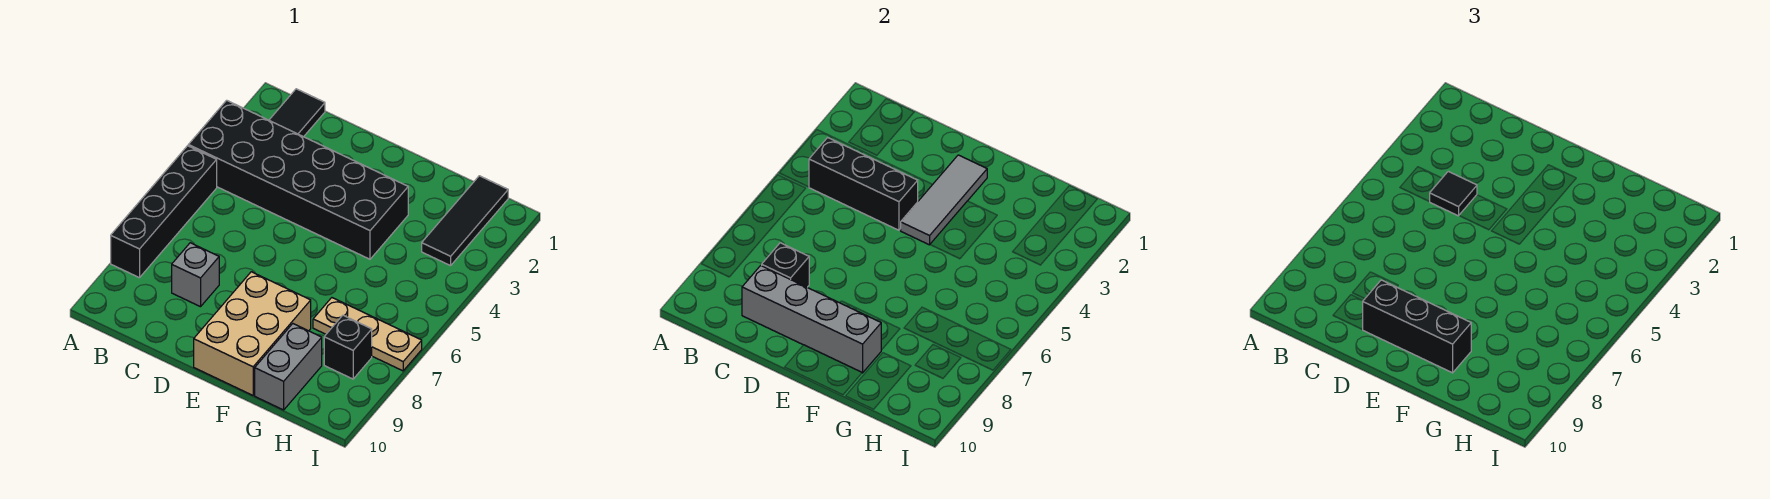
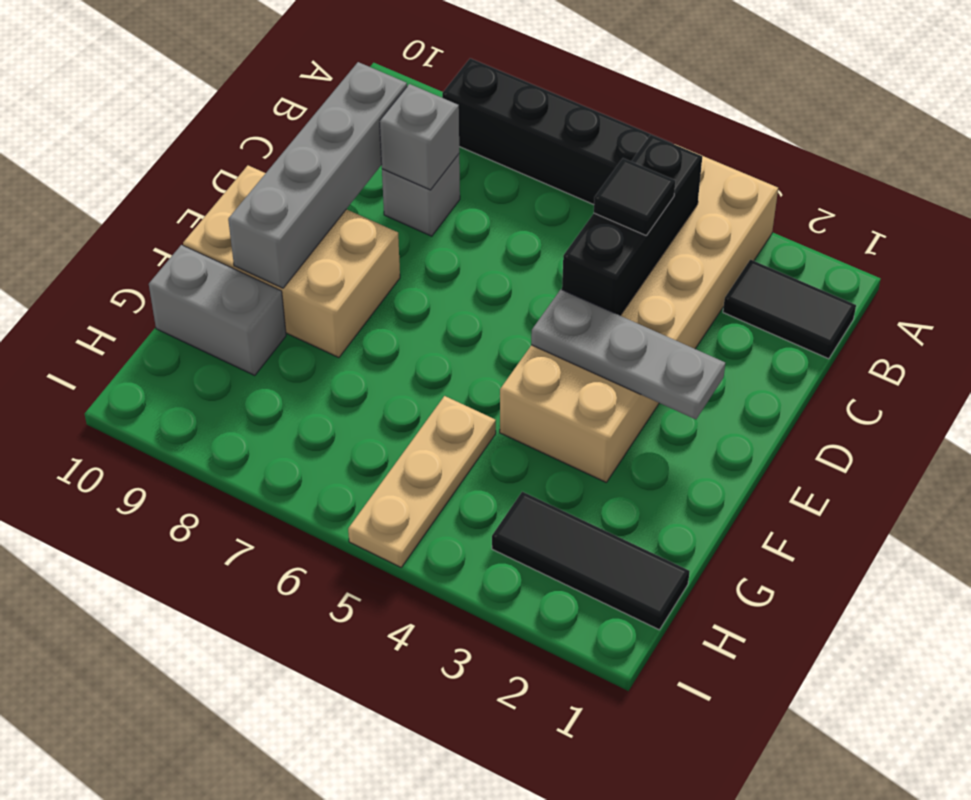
black brick A3:F4 level 1 -> tan brick A3:F4 level 1
black brick C8 level 2 -> grey brick C8 level 2
black brick D9:F9 level 3 -> none
grey tile E2:E4 level 2 -> grey plate E2:E4 level 2
tan plate G7:I7 level 1 -> tan plate G5:I5 level 1
black brick H8 level 1 -> none

